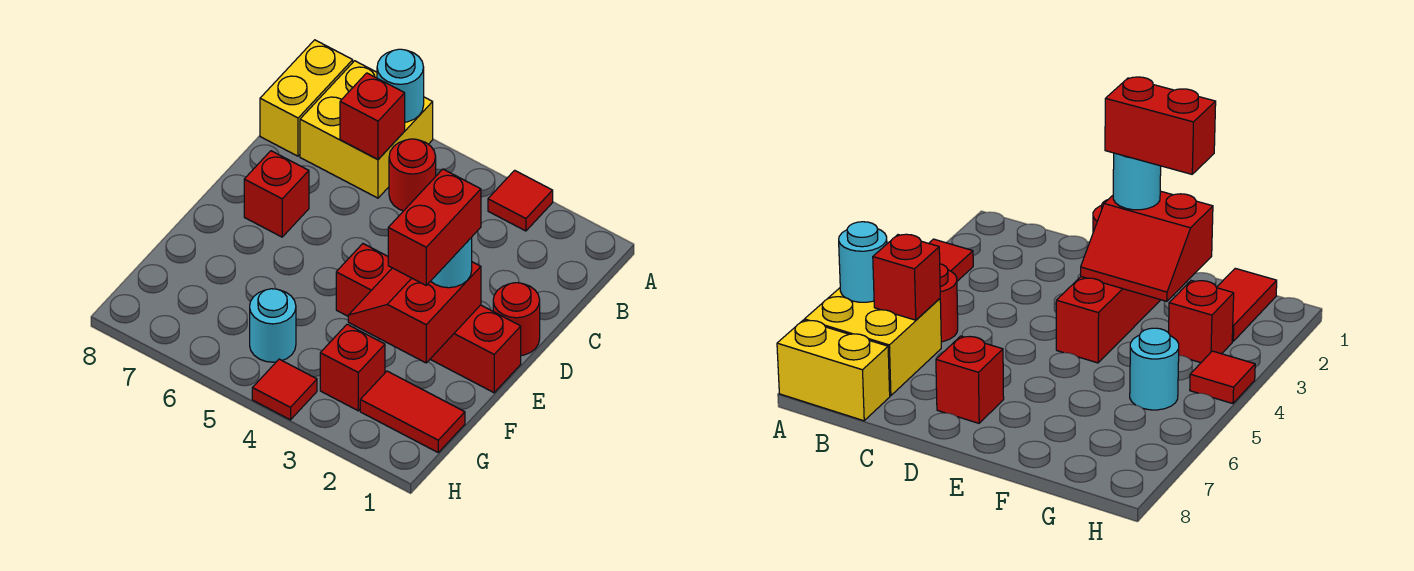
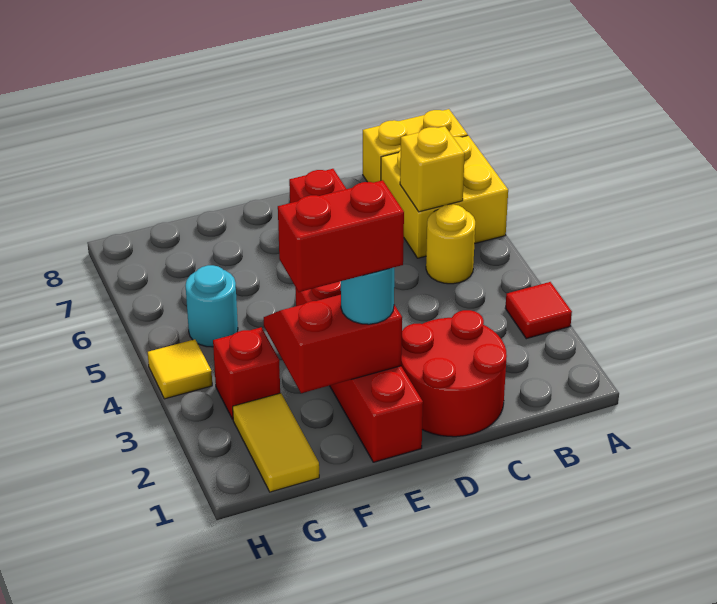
cyan round brick A6 level 2 -> none
red round brick B5 level 1 -> yellow round brick B5 level 1
red brick B6 level 2 -> yellow brick B6 level 2
red round brick D1 level 1 -> red round brick C1:D2 level 1
red tile G1:G2 level 1 -> yellow tile G1:G2 level 1
red tile H4 level 1 -> yellow tile H4 level 1

